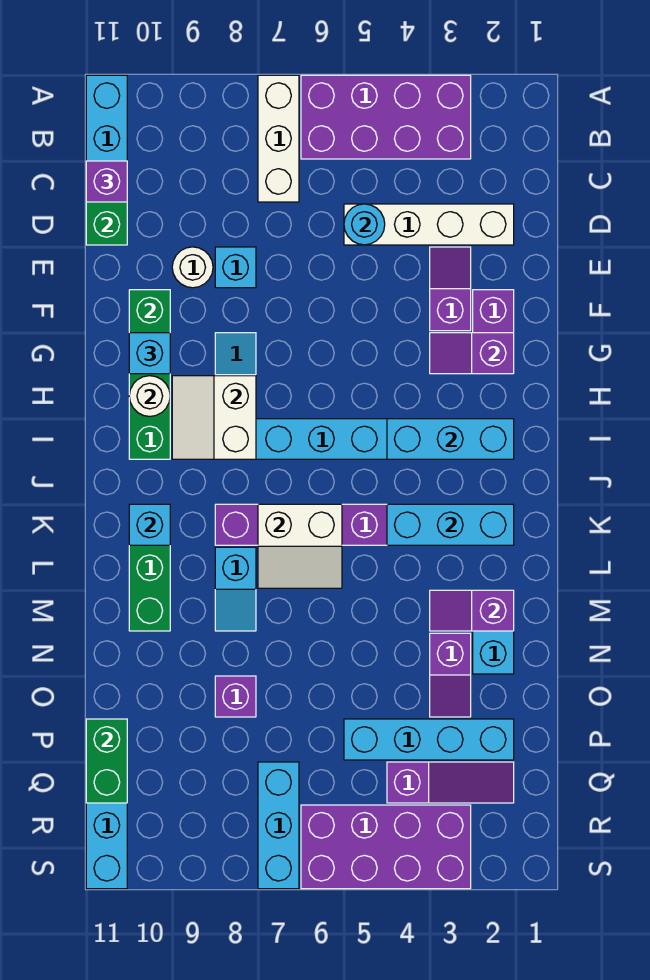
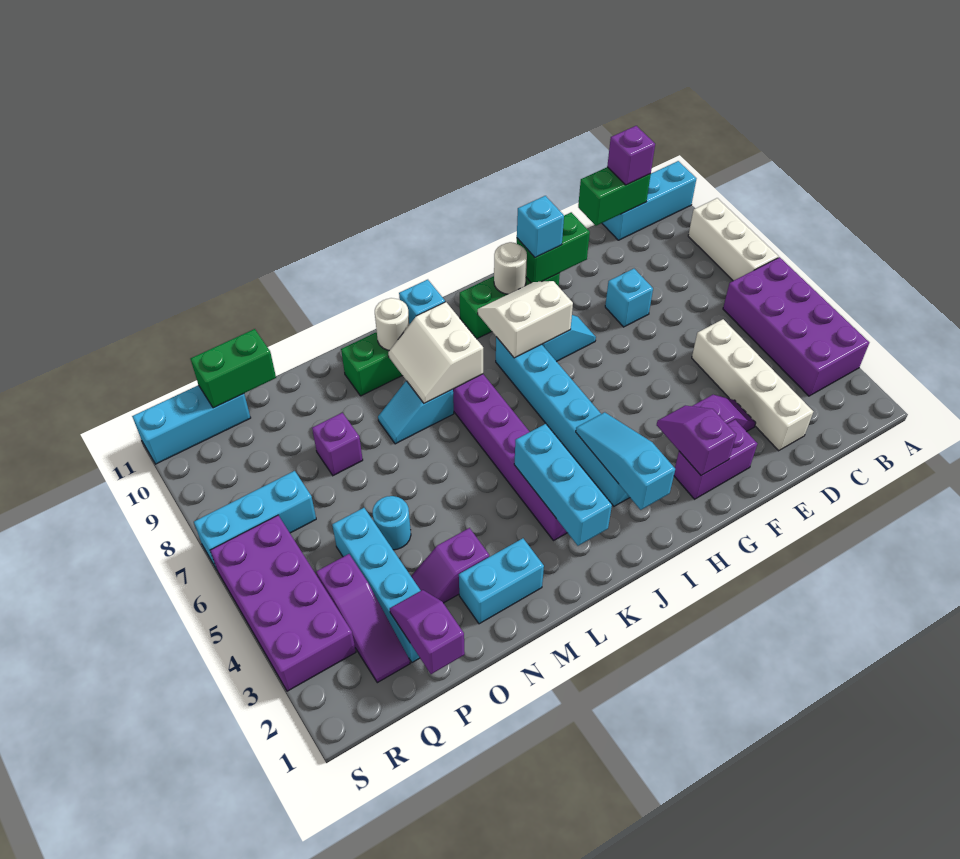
white brick A7:C7 level 1 -> white brick A7:A9 level 1
cyan round brick D5 level 2 -> cyan round brick O5 level 1
white round brick E9 level 1 -> white round brick L10 level 2
cyan brick I2:I4 level 2 -> cyan slope I2:I4 level 2 top 2
white slope K6:L7 level 2 top K -> white slope K8:L9 level 2 top K
purple slope M2:M3 level 2 top 2 -> purple slope P1:P2 level 2 top 1

